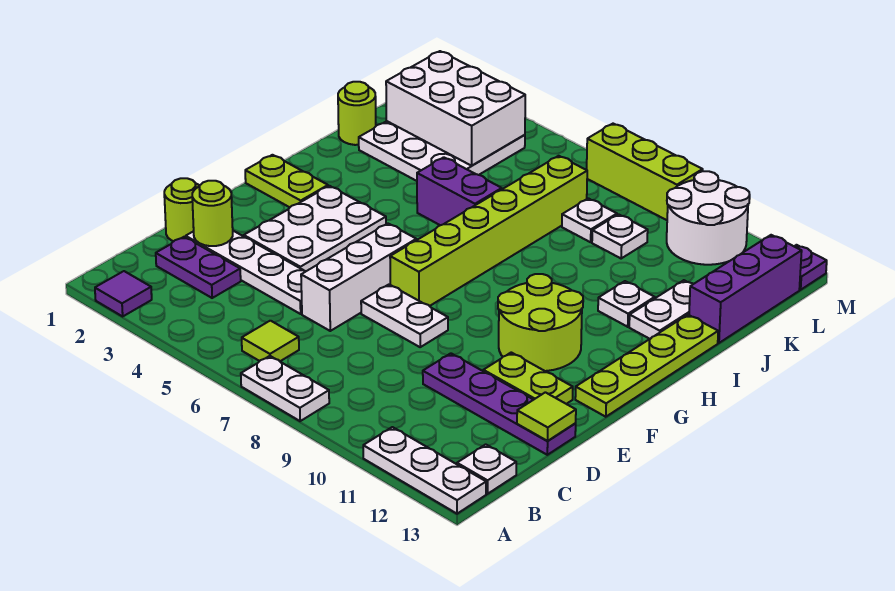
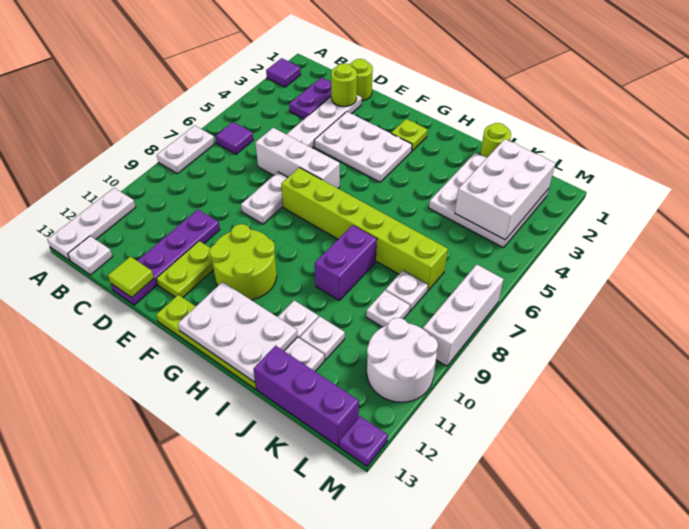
lime tile B6 level 1 -> purple tile B6 level 1
lime plate G1:G2 level 1 -> lime plate G2 level 1
none -> white plate G12:I13 level 2
purple brick I5:I6 level 1 -> purple brick I8:I9 level 1
none -> white plate J11 level 1
lime brick M7:M9 level 1 -> white brick M7:M9 level 1

